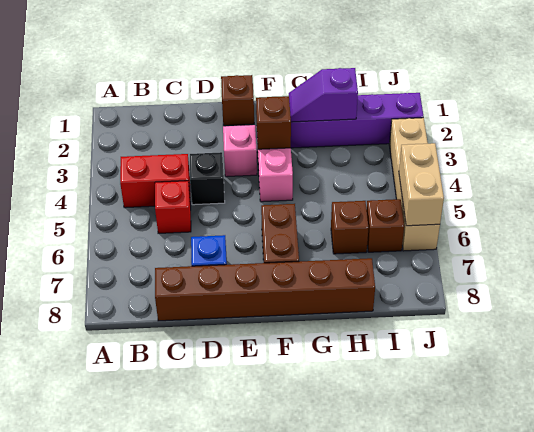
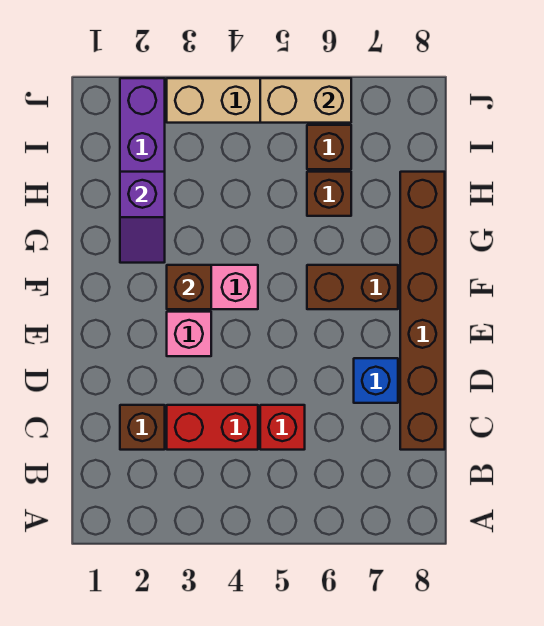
red brick B4:C4 level 1 -> red brick C3:C4 level 1
black brick D4 level 1 -> none
brown brick E1 level 1 -> brown brick C2 level 1

